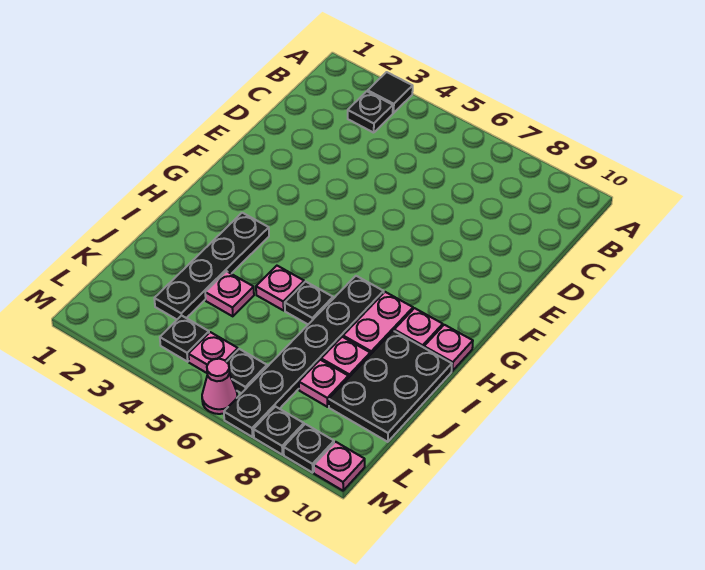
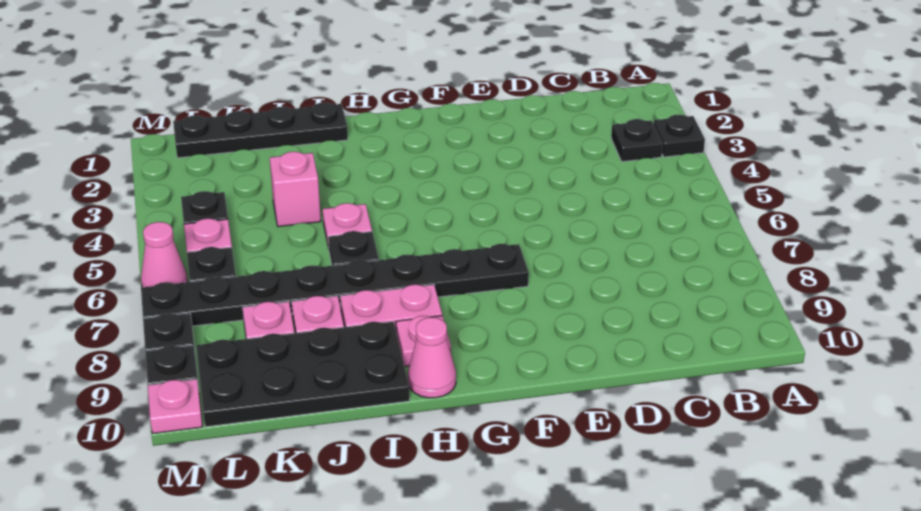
black tile A3 level 1 -> black plate A3 level 1
black plate H3:K3 level 1 -> black plate I1:L1 level 1
black plate H7:M7 level 1 -> black plate F7:M7 level 1
pink plate H10 level 1 -> pink cone H10 level 1
black plate I9:K10 level 1 -> black plate I9:L10 level 1
pink plate J4 level 1 -> pink brick J4 level 1

